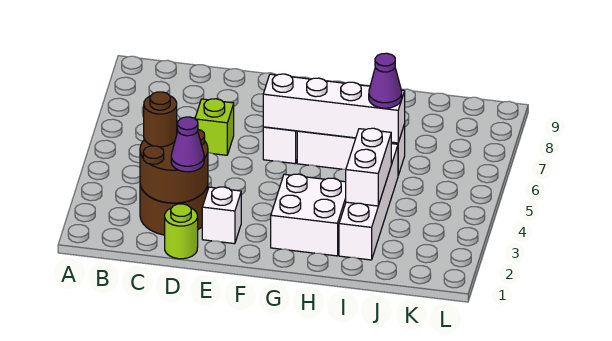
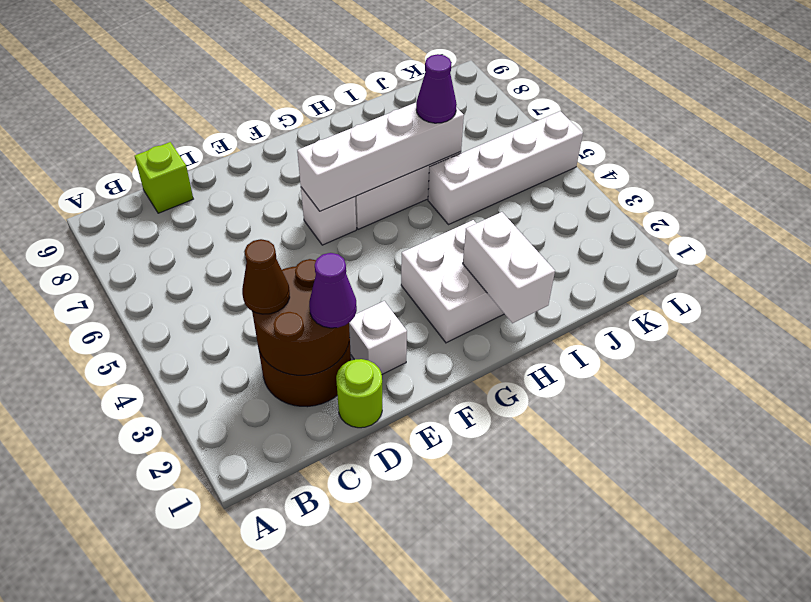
brown round brick C3 level 3 -> brown cone C3 level 3
lime brick D6 level 1 -> lime brick C9 level 1
white brick I2:I5 level 1 -> white brick I5:L5 level 1
white brick I3:I4 level 2 -> white brick H1:H2 level 2

